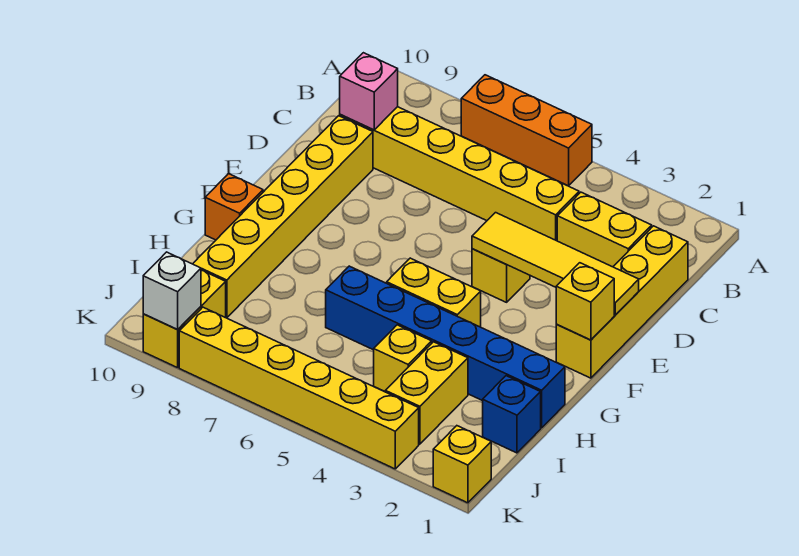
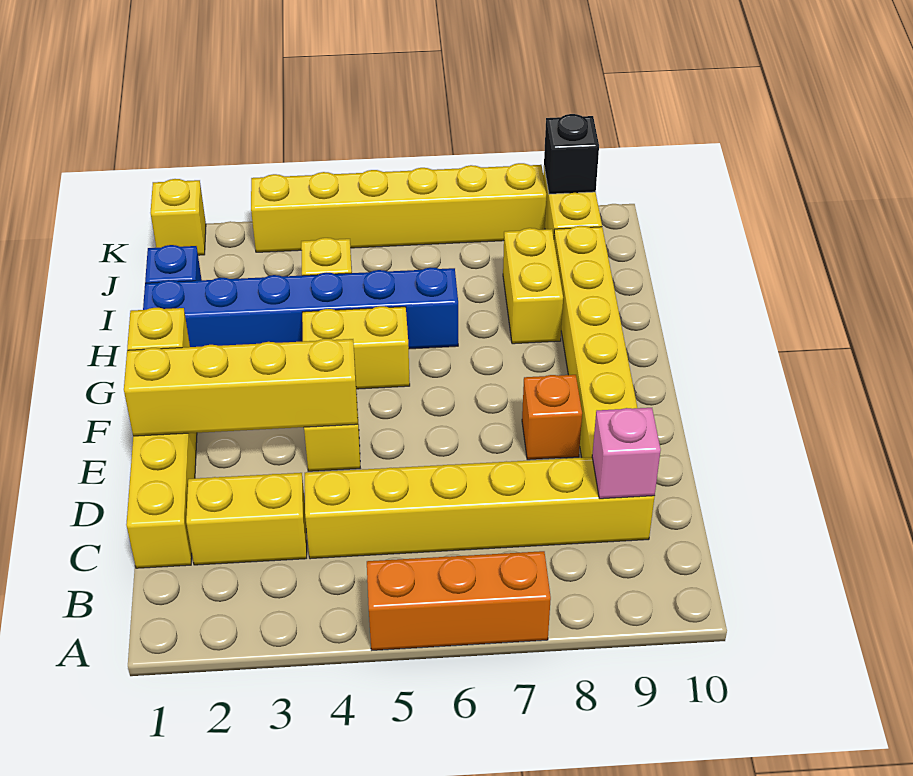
yellow tile E1:E4 level 2 -> yellow brick E1:E4 level 2
orange brick G10 level 1 -> orange brick E8 level 1
yellow brick I3:J3 level 1 -> yellow brick H8:I8 level 1
white brick K9 level 2 -> black brick K9 level 2

